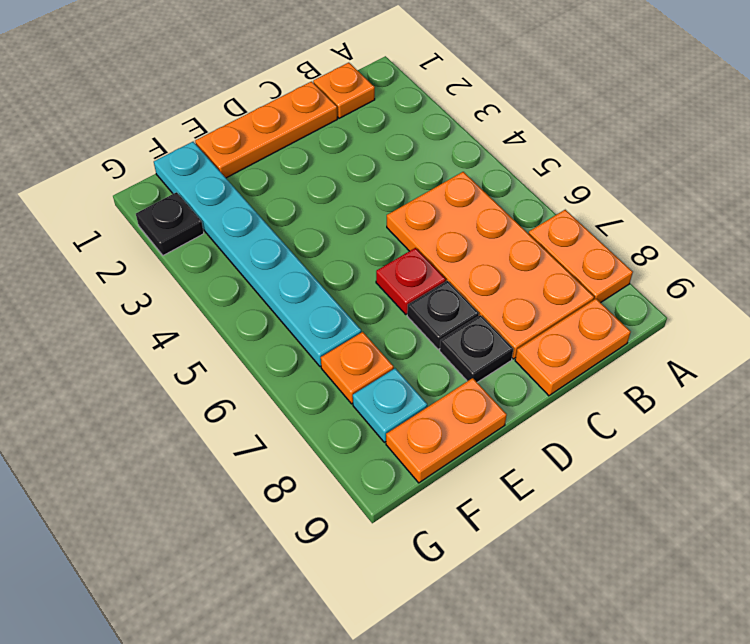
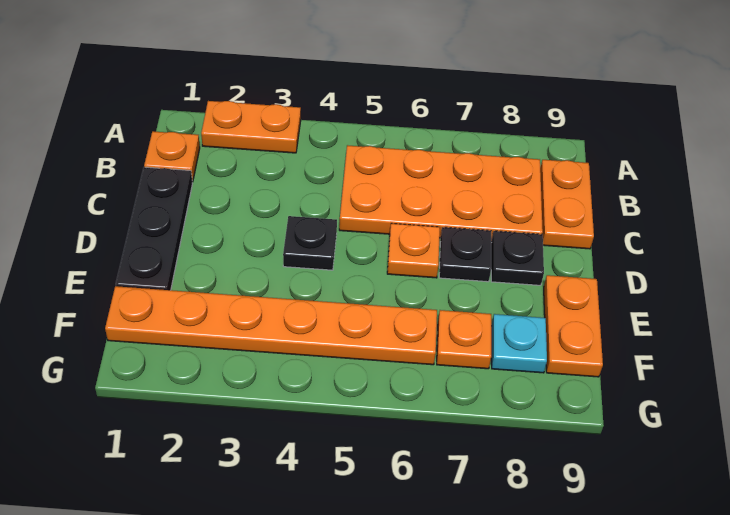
orange plate A7:A8 level 1 -> orange plate A2:A3 level 1
orange plate C1:E1 level 1 -> black plate C1:E1 level 1
red plate D6 level 1 -> orange plate D6 level 1
cyan plate F1:F6 level 1 -> orange plate F1:F6 level 1
black plate G2 level 1 -> black plate D4 level 1

